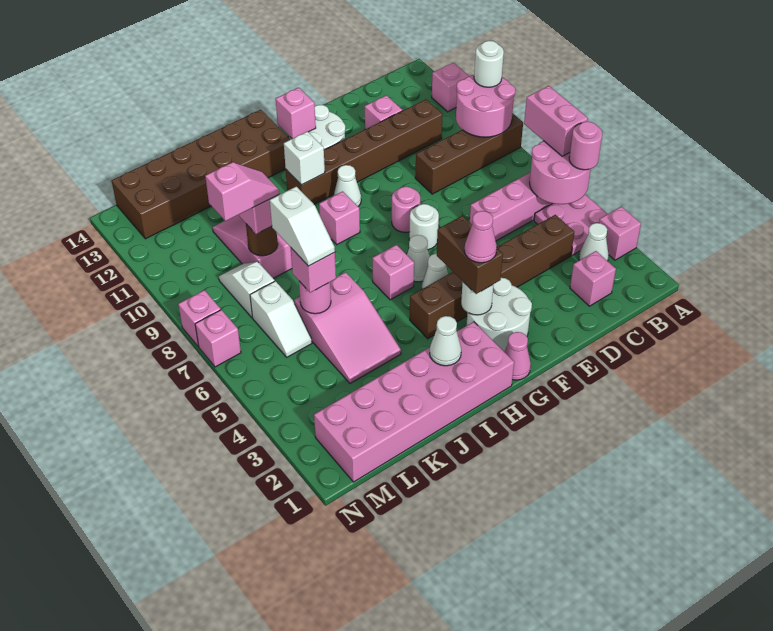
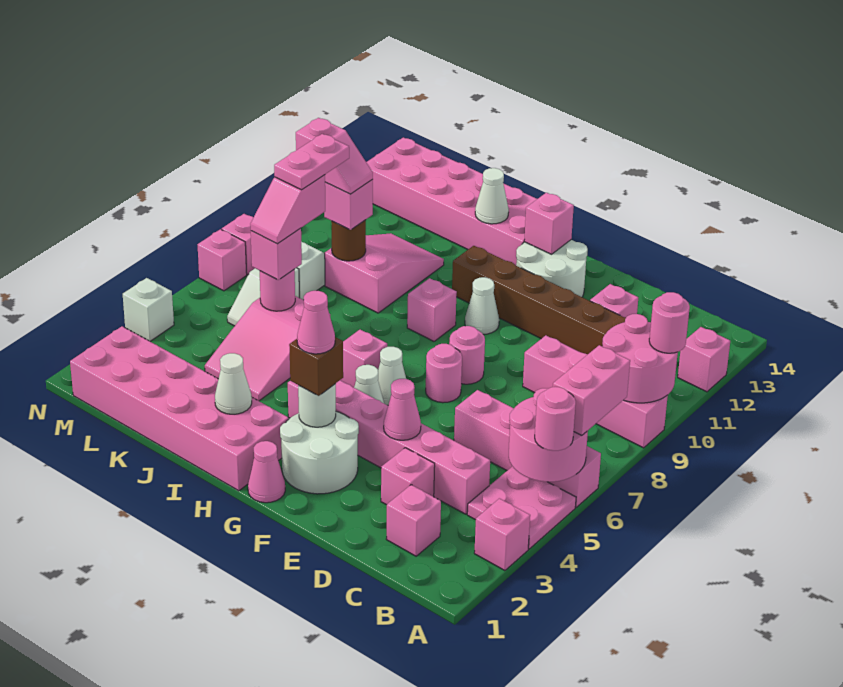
brown brick A9:D9 level 1 -> pink brick A9:D9 level 1
white round brick A10 level 3 -> pink round brick A10 level 3
white cone B3 level 1 -> white cone I13 level 2
brown brick C4:H4 level 1 -> pink brick C4:H4 level 1
none -> pink brick D3 level 1
none -> pink cone E4 level 2
white round brick F7 level 1 -> pink round brick F7 level 1
brown brick G3:G4 level 3 -> brown brick G3 level 3
white brick H11 level 2 -> white brick N4 level 1
brown brick H13:M14 level 1 -> pink brick H13:M14 level 1
white slope K6:K7 level 4 top 7 -> pink slope K6:K7 level 4 top 7
none -> pink plate K7:K8 level 5

